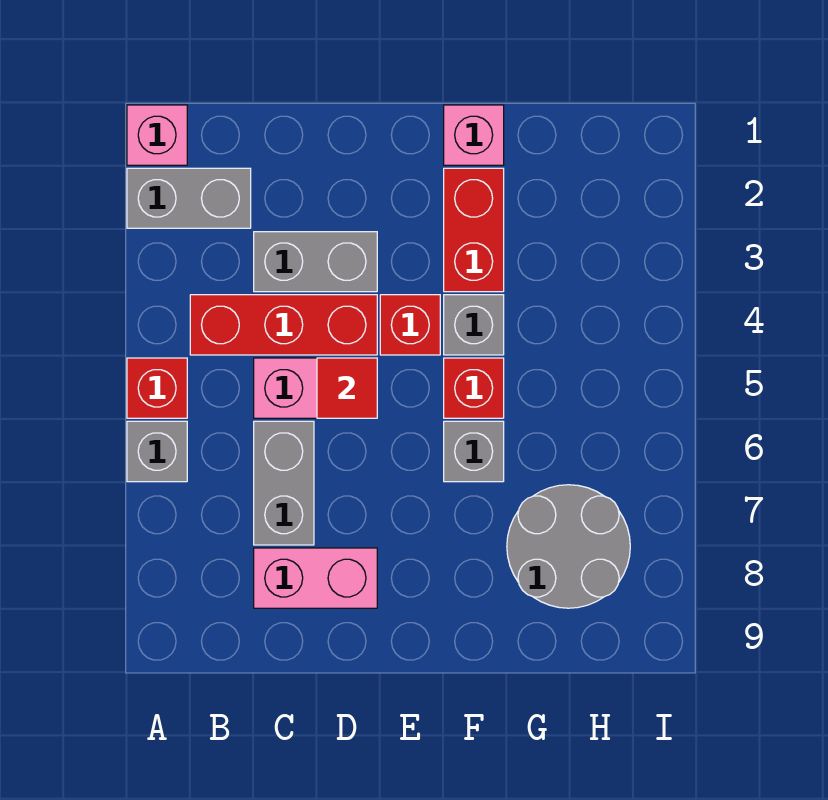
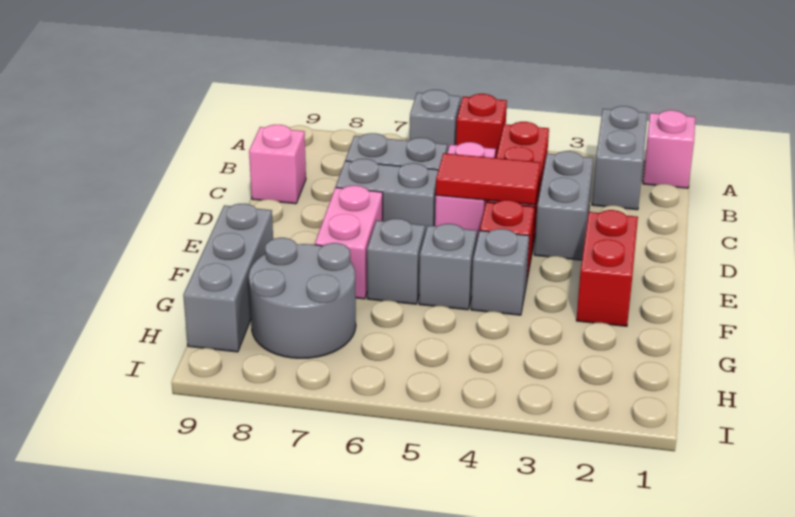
pink brick C8:D8 level 1 -> pink brick E7:F7 level 1
red tile D5 level 2 -> red tile D4:D5 level 2
none -> grey brick D6:D7 level 1
pink brick F1 level 1 -> pink brick C9 level 1
red brick F2:F3 level 1 -> red brick E2:F2 level 1
red brick F5 level 1 -> grey brick F5 level 1
none -> grey brick F9:H9 level 1

